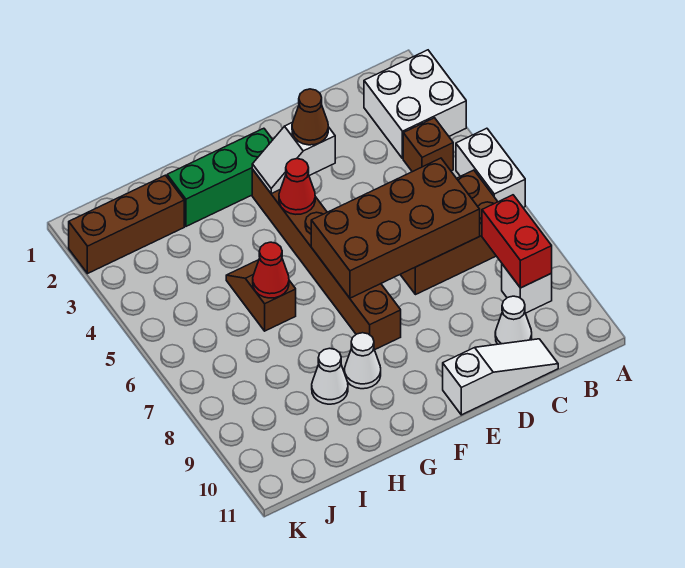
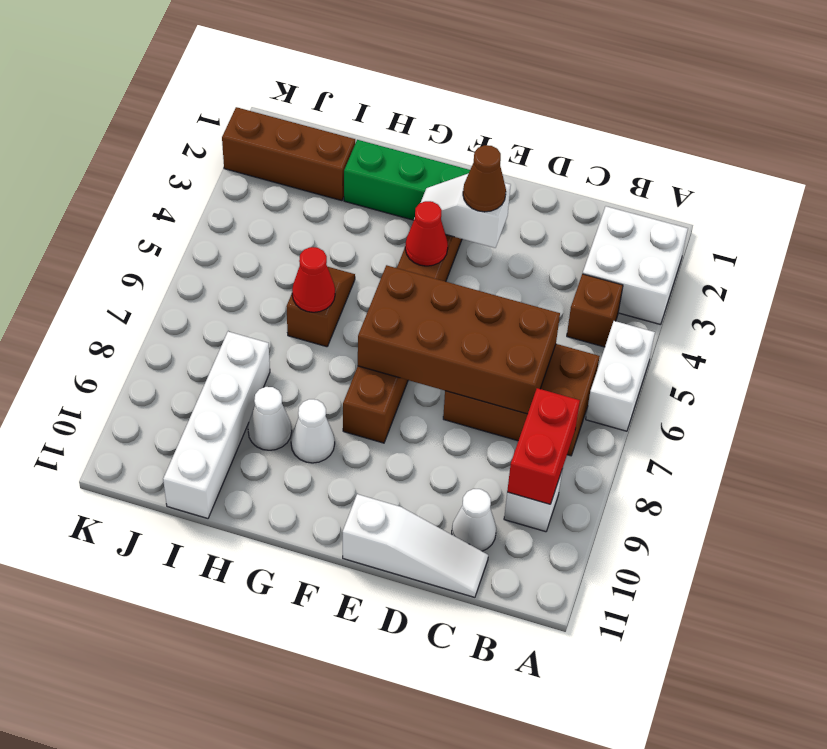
none -> white brick I8:I11 level 1

